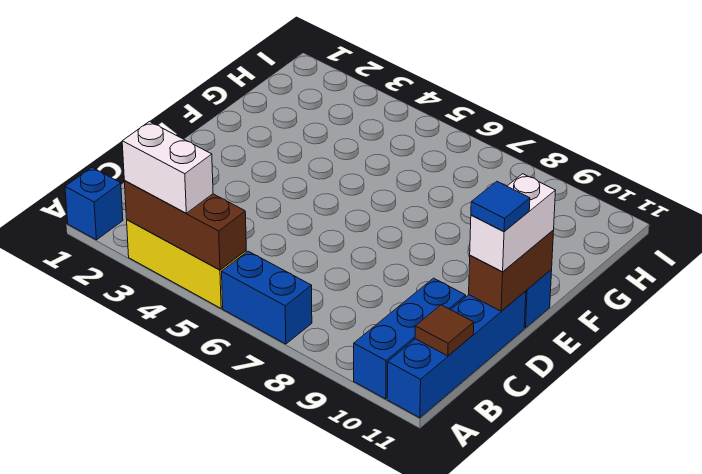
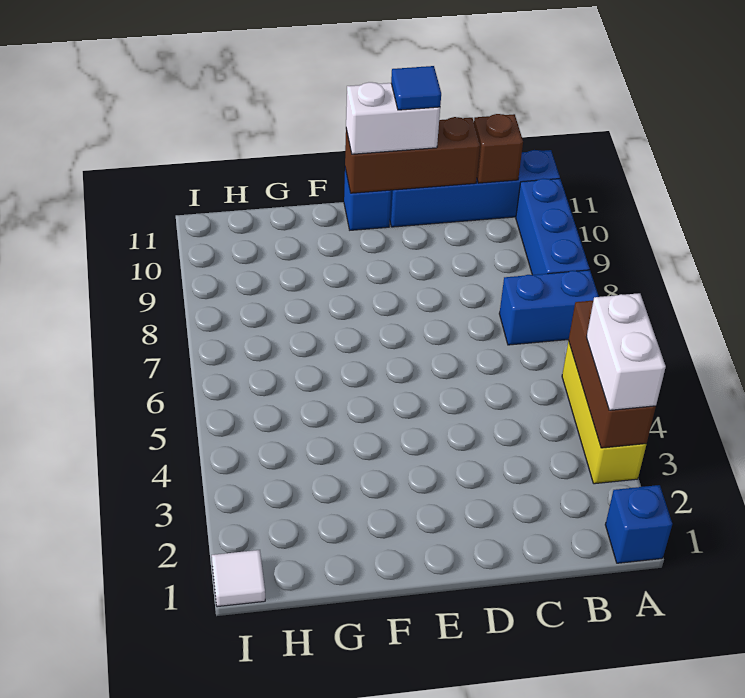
blue brick A6:A7 level 1 -> blue brick A7:B7 level 1
blue brick A10:C10 level 1 -> blue brick A8:A10 level 1
brown tile B11 level 2 -> brown brick B11 level 2
brown brick D11:E11 level 2 -> brown brick C11:E11 level 2
none -> white tile I1 level 1

